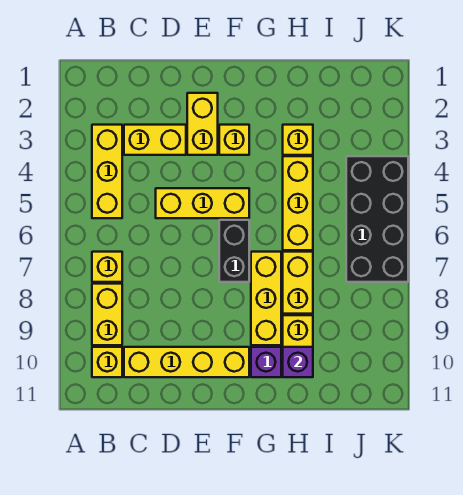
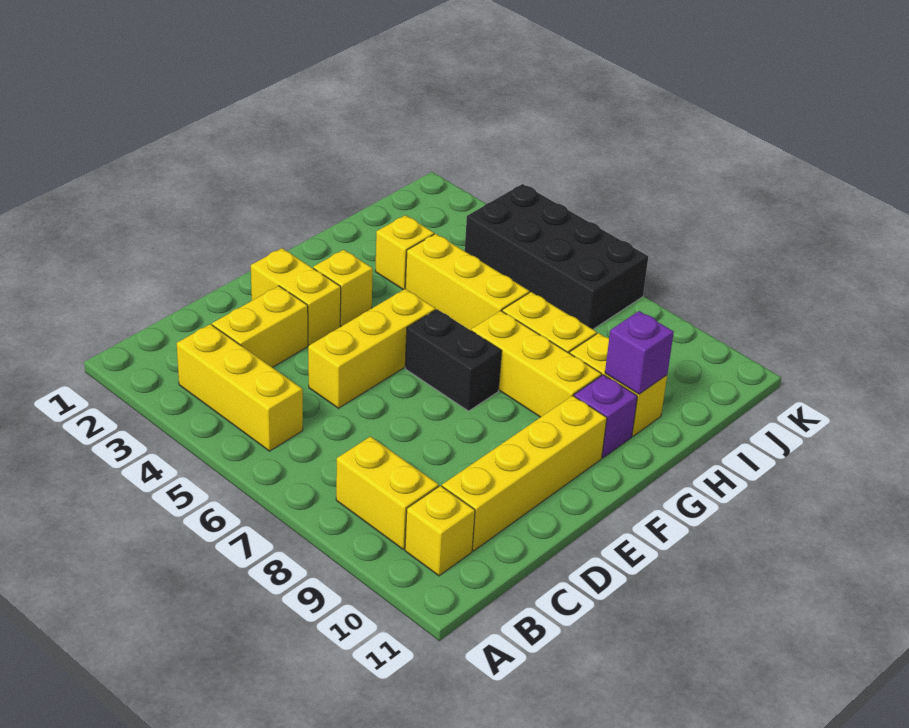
yellow brick B7 level 1 -> none

